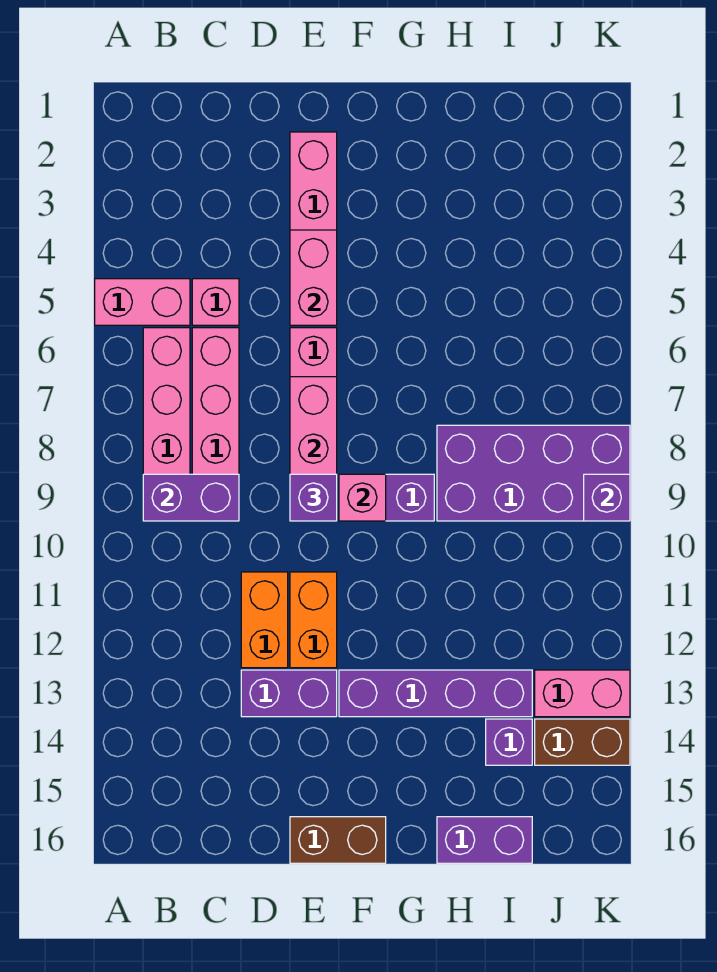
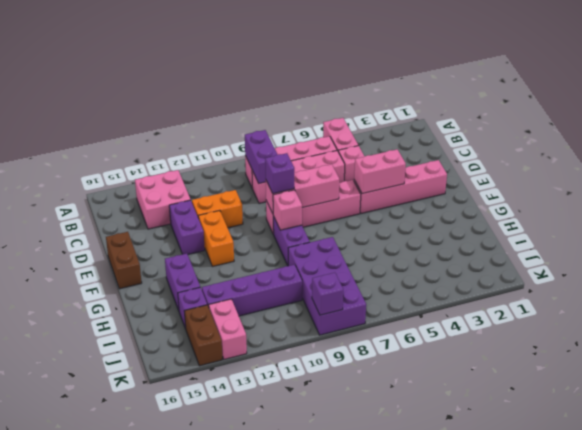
none -> pink brick B13:C14 level 1
orange brick E11:E12 level 1 -> orange brick E12:F12 level 1
purple brick F13:I13 level 1 -> purple brick I10:I13 level 1
purple brick H16:I16 level 1 -> purple brick G14:H14 level 1

